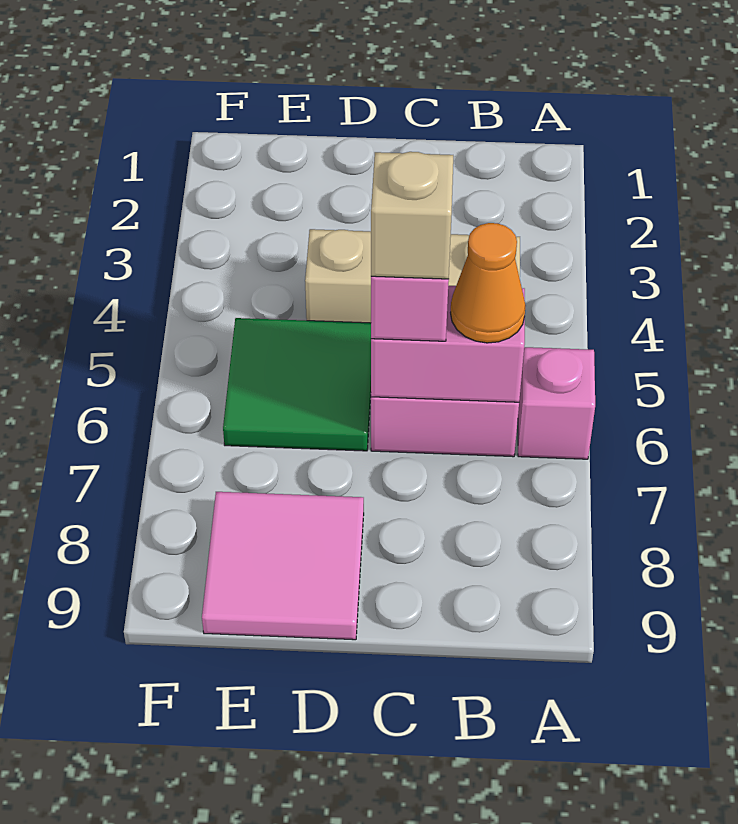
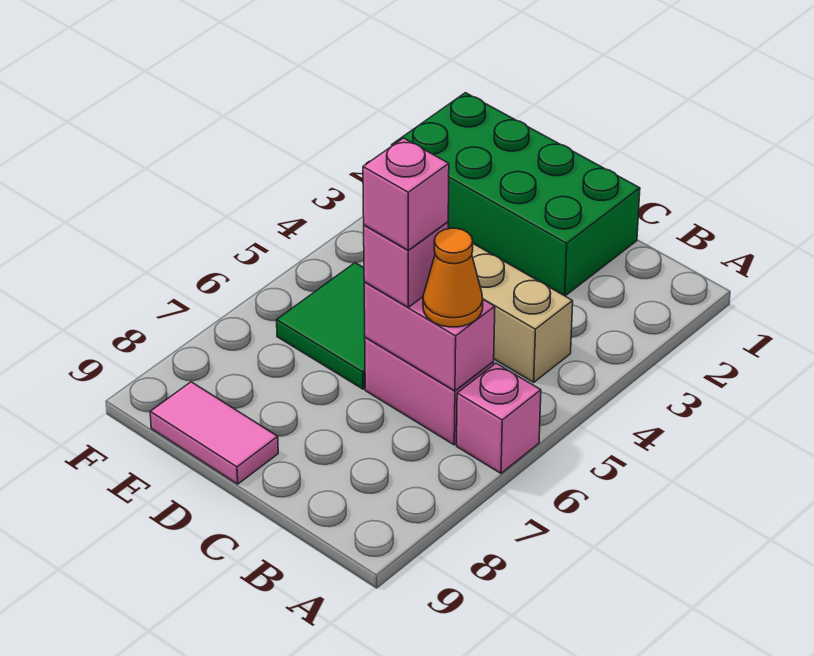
none -> green brick C1:F2 level 1
tan brick C6 level 4 -> pink brick C6 level 4
pink tile D8:E9 level 1 -> pink tile D9:E9 level 1

